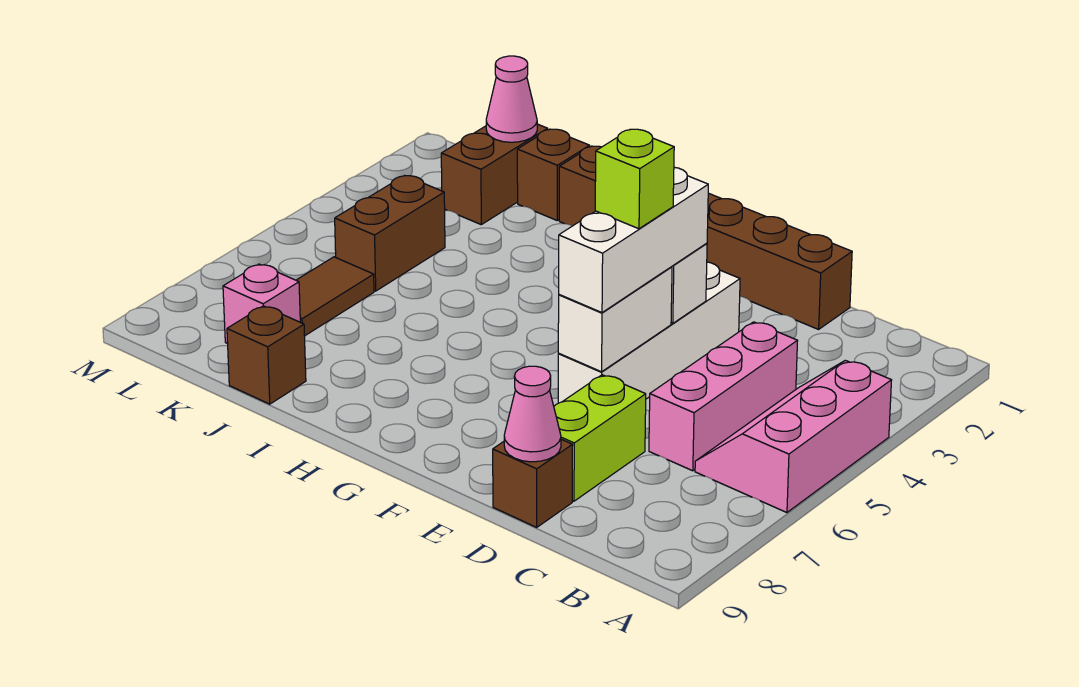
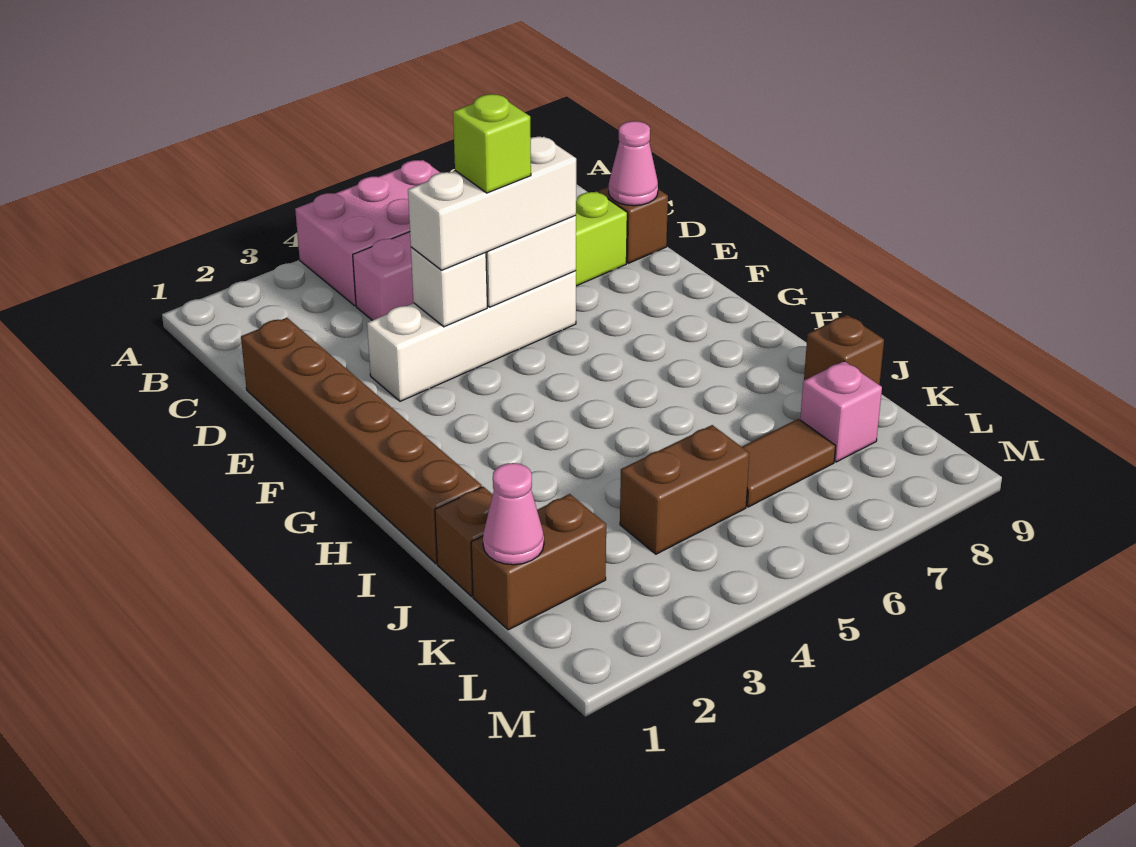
pink slope A4:B6 level 1 top A -> pink brick A4:B6 level 1

